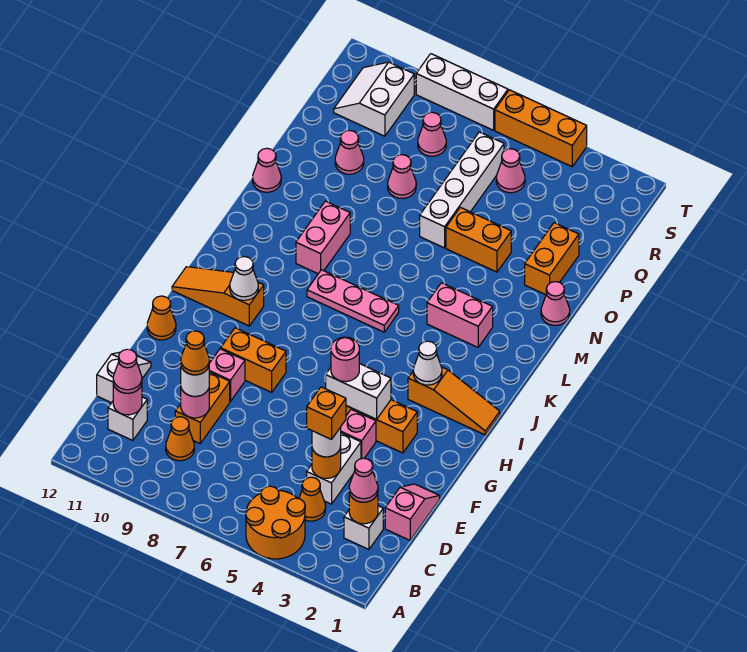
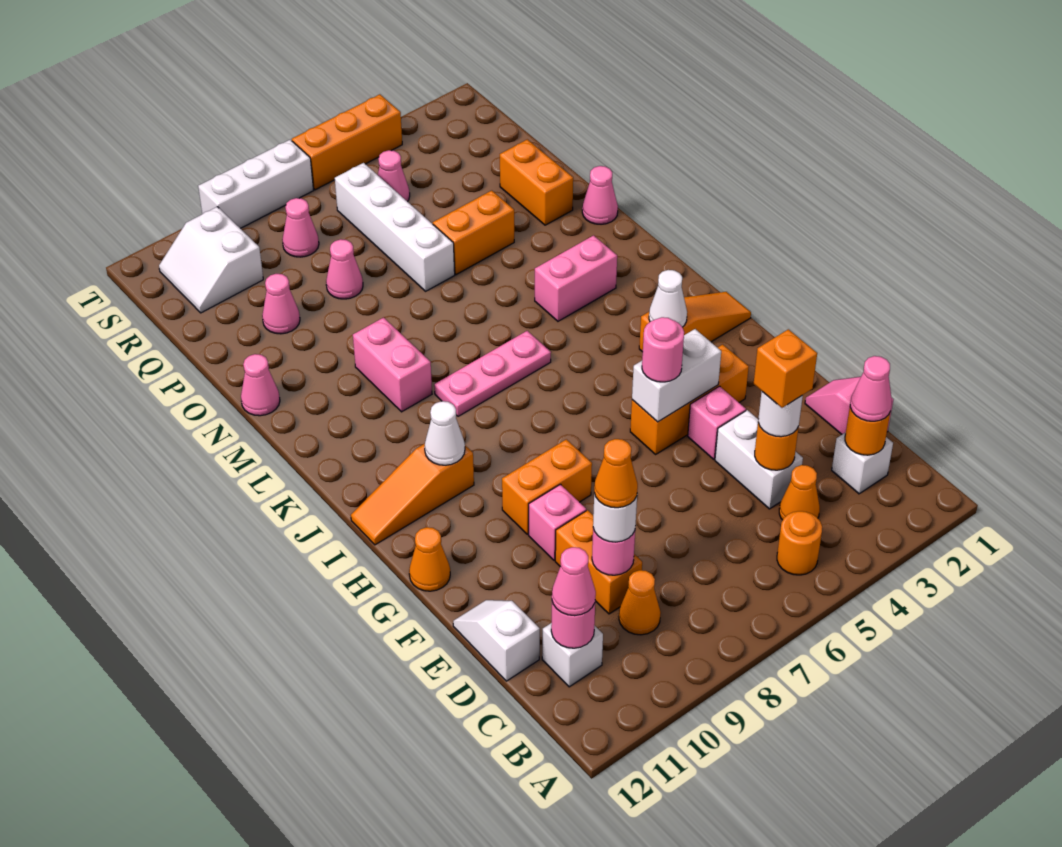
orange round brick A4:B5 level 1 -> orange round brick B5 level 1

